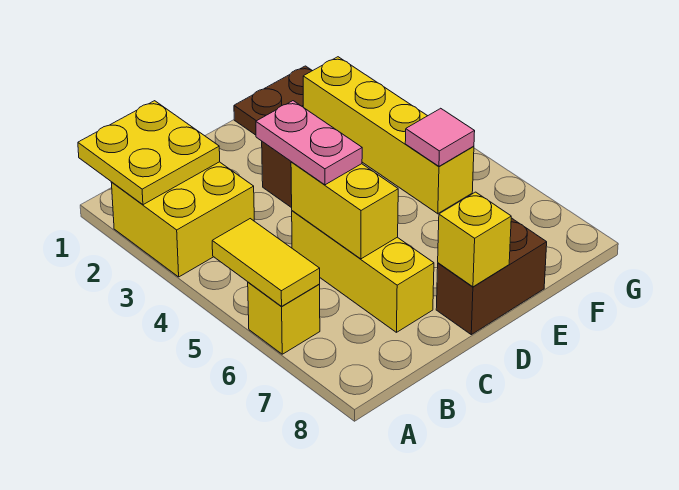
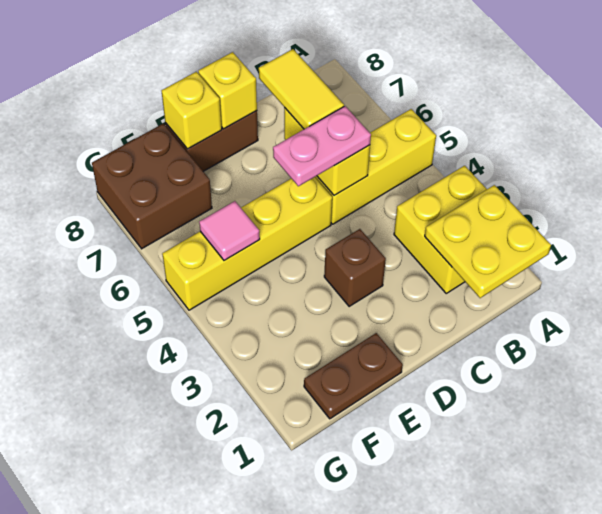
yellow tile A5:A6 level 2 -> yellow tile C6:C7 level 3
yellow brick A6 level 1 -> yellow brick E8 level 2
pink plate C4:C5 level 3 -> pink plate C5:D5 level 3
yellow brick C5:C7 level 1 -> yellow brick A5:C5 level 1
yellow brick F2:F5 level 1 -> yellow brick D5:G5 level 1
none -> brown brick F7:G8 level 1

